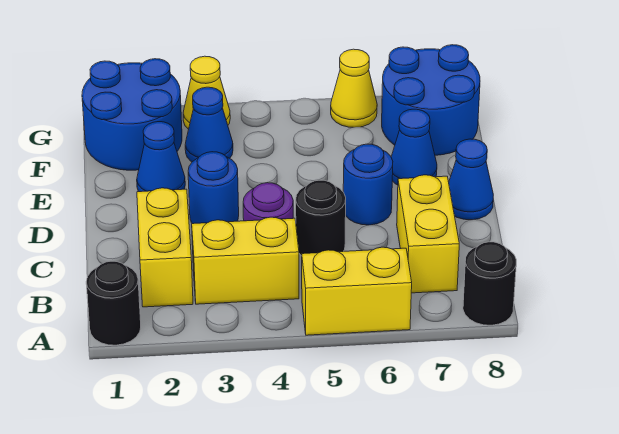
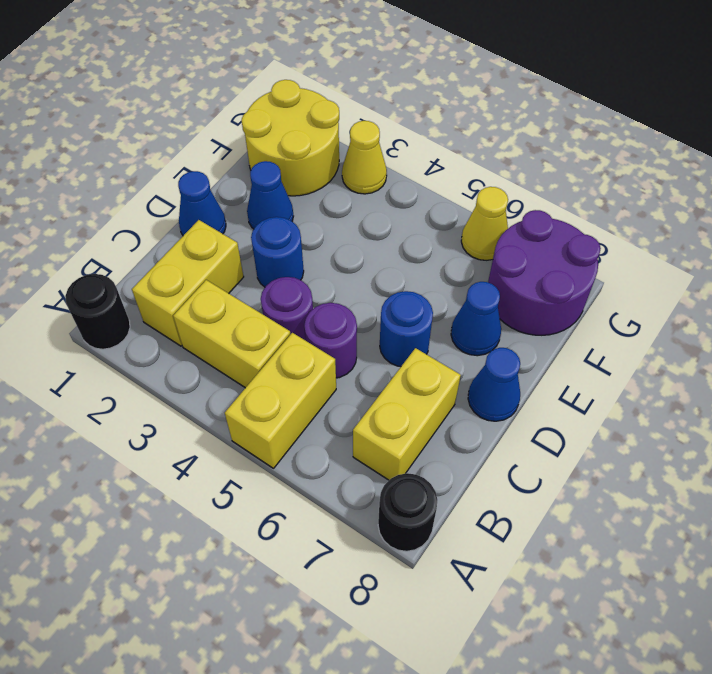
yellow brick A5:A6 level 1 -> yellow brick A5:B5 level 1
black round brick C5 level 1 -> purple round brick C5 level 1
blue round brick F1:G2 level 1 -> yellow round brick F1:G2 level 1
blue cone F3 level 1 -> blue cone D1 level 1
blue round brick F7:G8 level 1 -> purple round brick F7:G8 level 1

